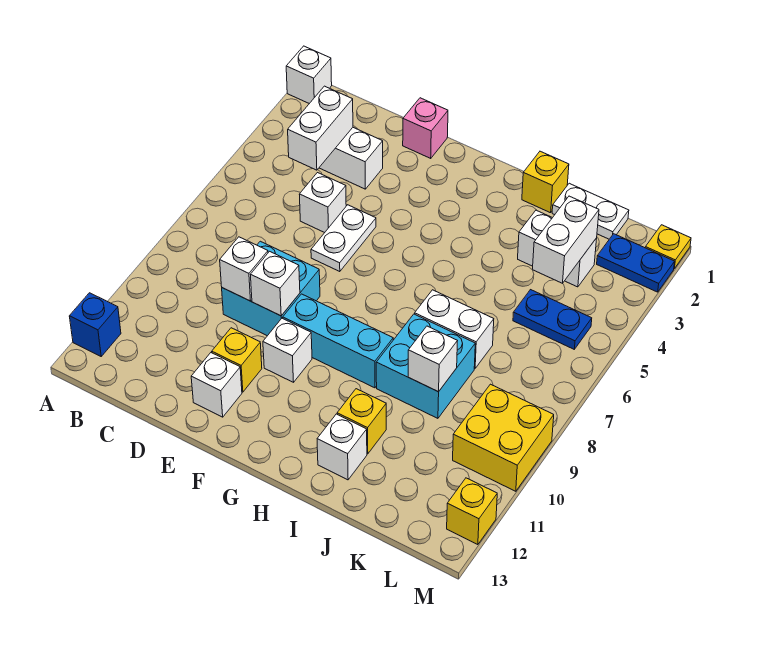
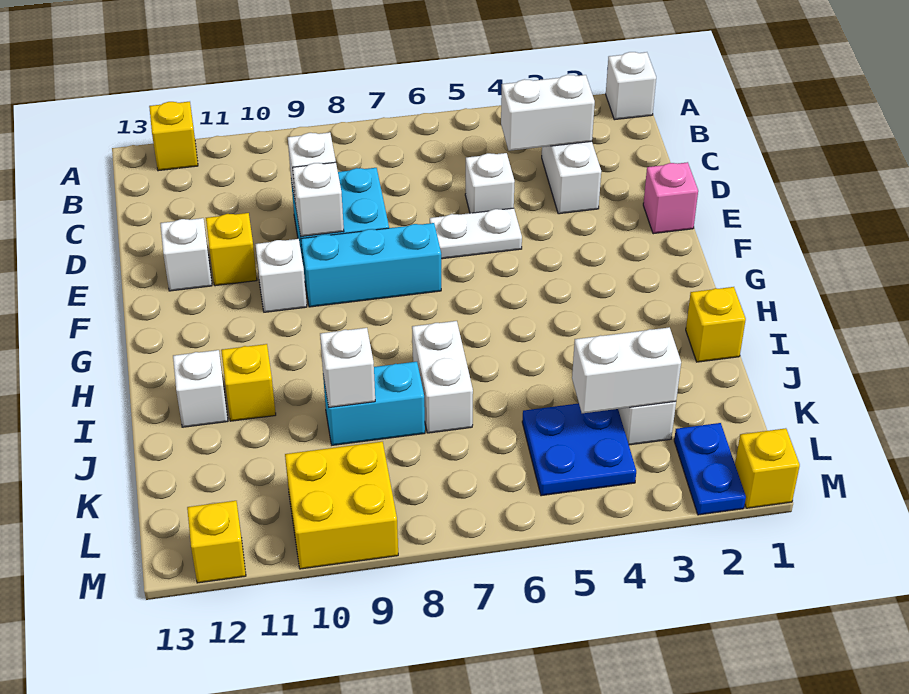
blue brick A12 level 1 -> yellow brick A12 level 1
cyan brick F9:H9 level 1 -> cyan brick F7:F9 level 1
cyan brick I8:J9 level 1 -> cyan brick J8:J9 level 1
white plate J1:K1 level 1 -> none
blue plate K5:L5 level 1 -> blue plate K4:L5 level 1
yellow plate M1 level 1 -> yellow brick M1 level 1

